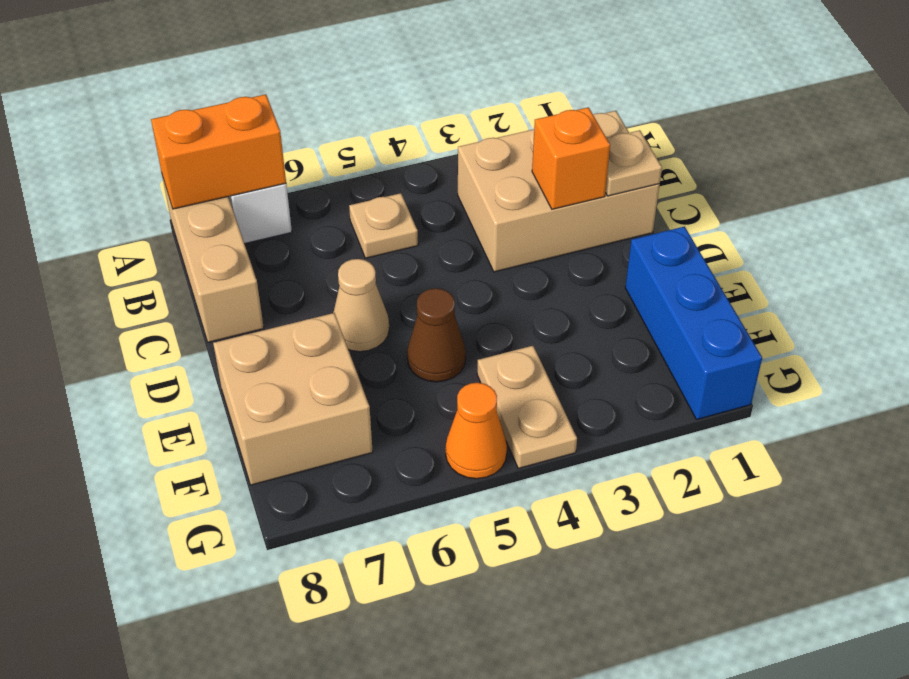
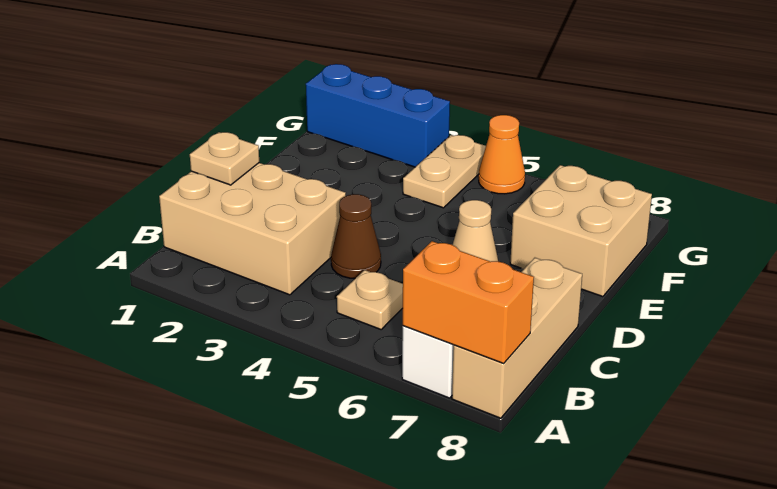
orange brick C2 level 2 -> none
blue brick E1:G1 level 1 -> blue brick G1:G3 level 1
brown cone E5 level 1 -> brown cone C4 level 1

